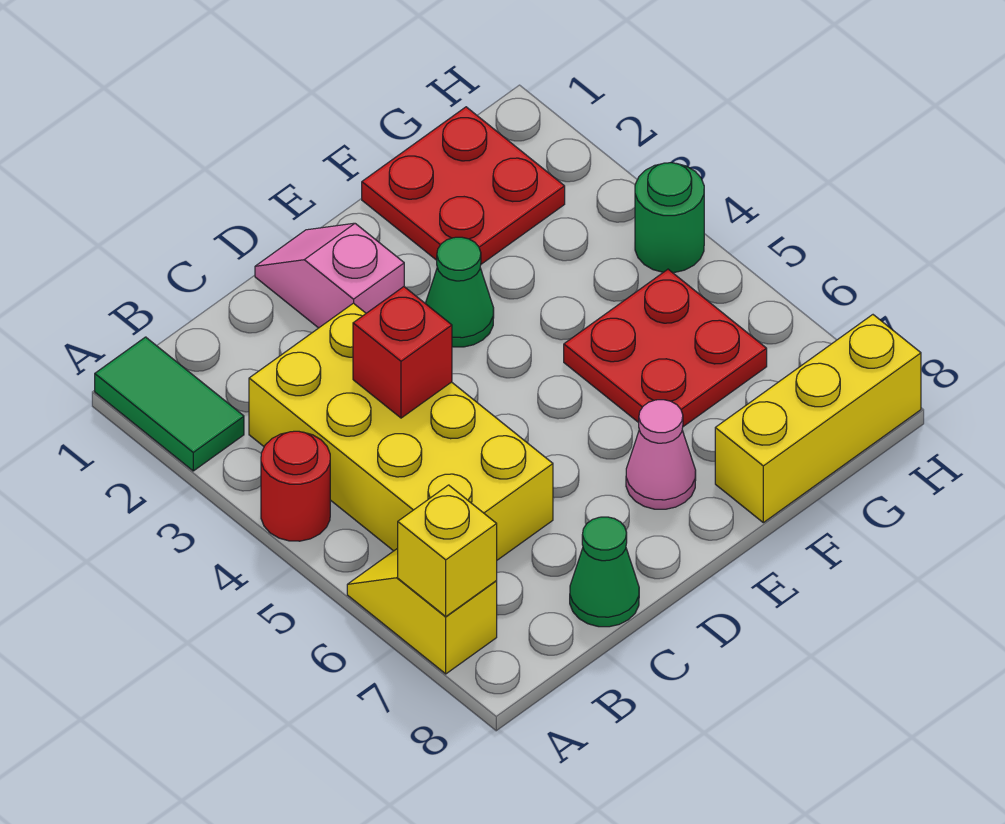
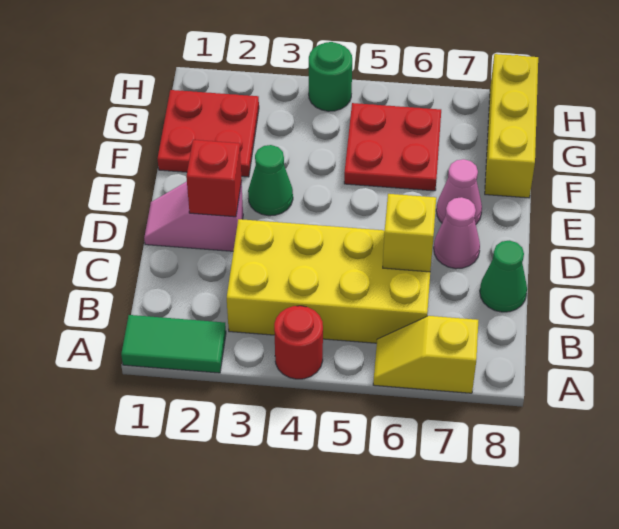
yellow brick A7 level 2 -> yellow brick C6 level 2
red brick C4 level 2 -> red brick D2 level 2
none -> pink cone D7 level 1

